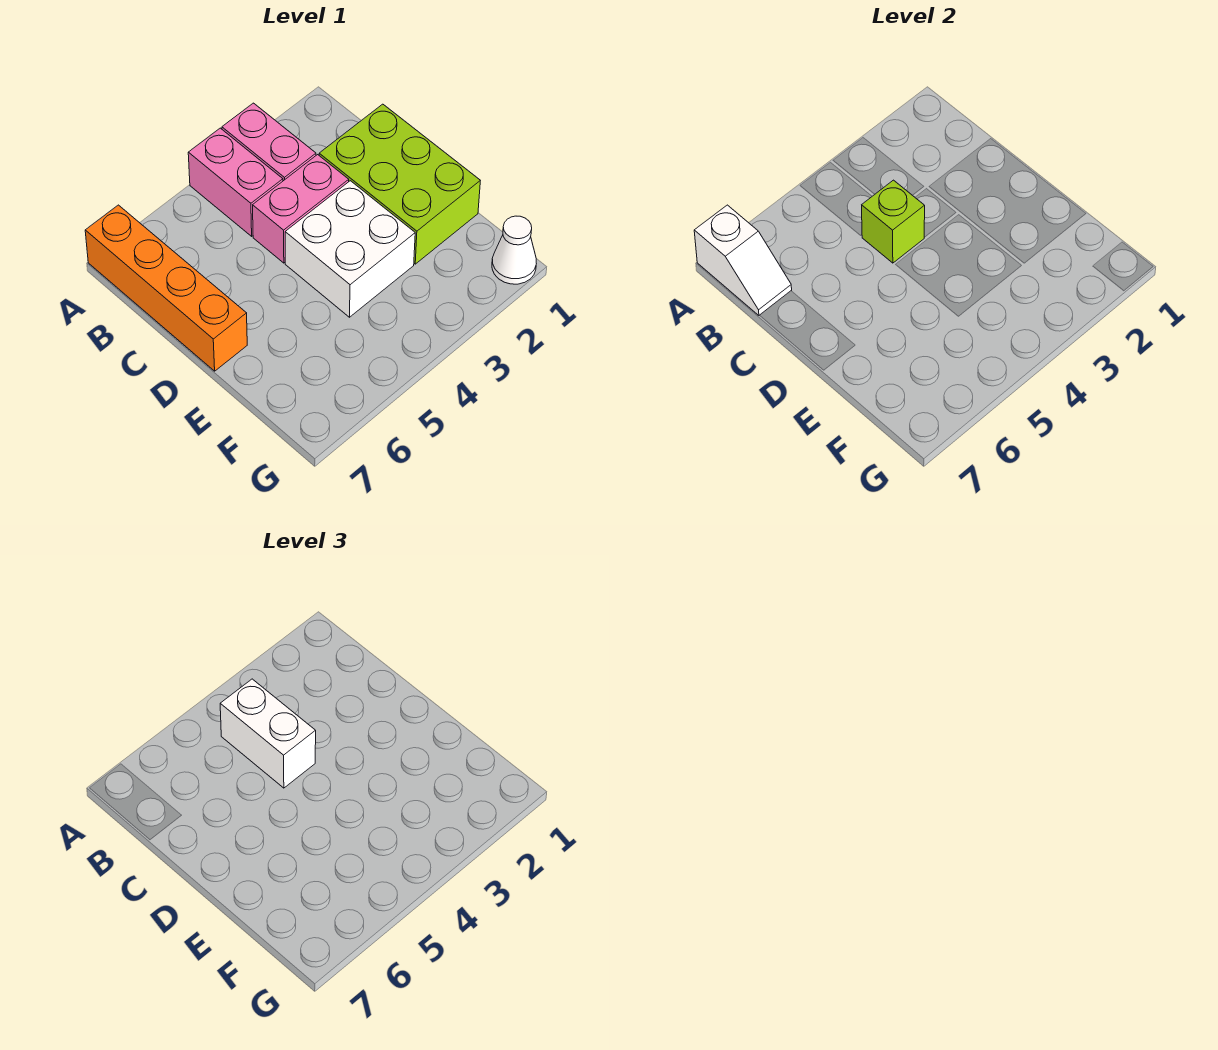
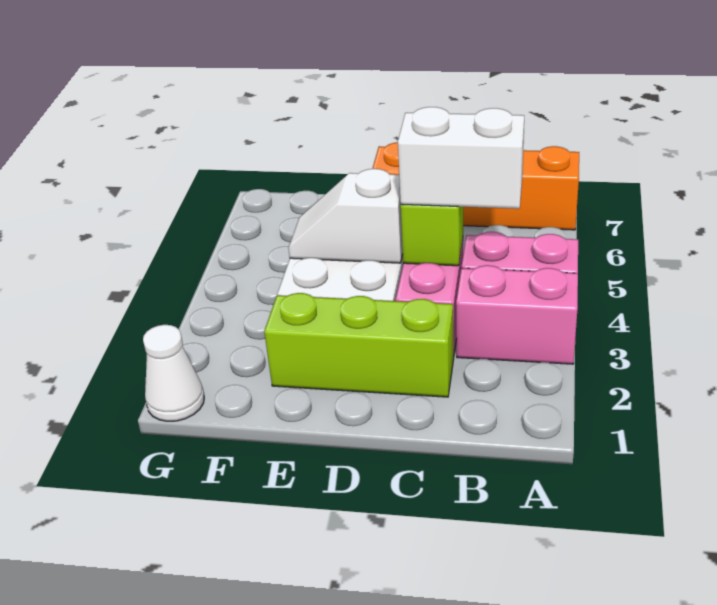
white slope A7:B7 level 2 top A -> white slope D4:E4 level 2 top D
lime brick C1:E2 level 1 -> lime brick C2:E2 level 1

